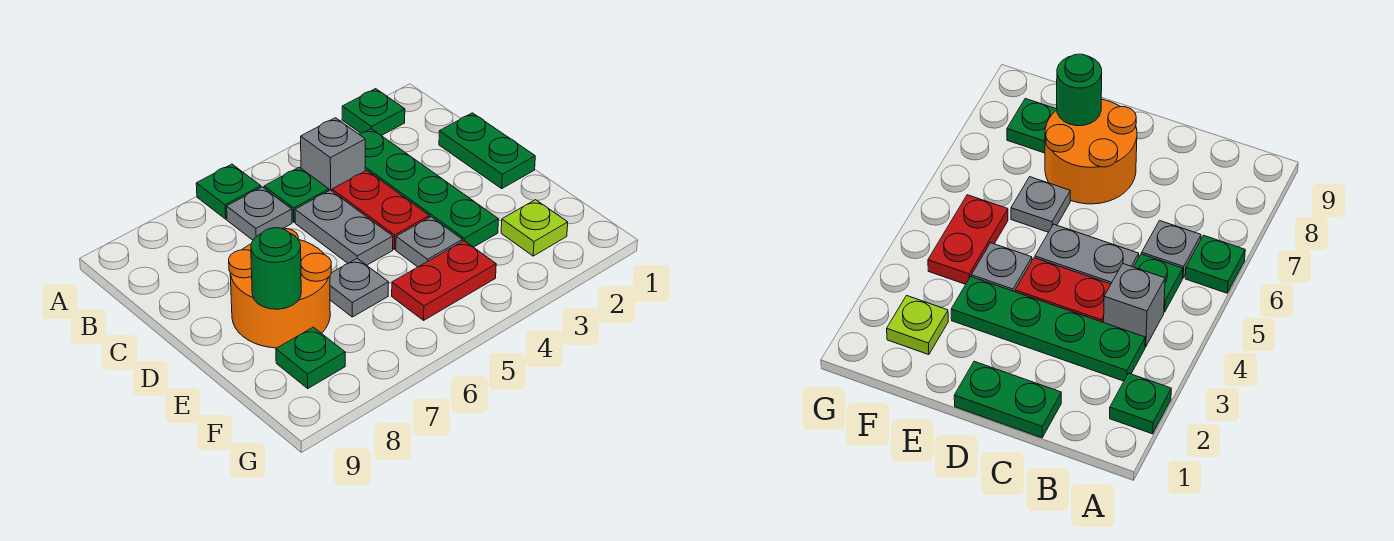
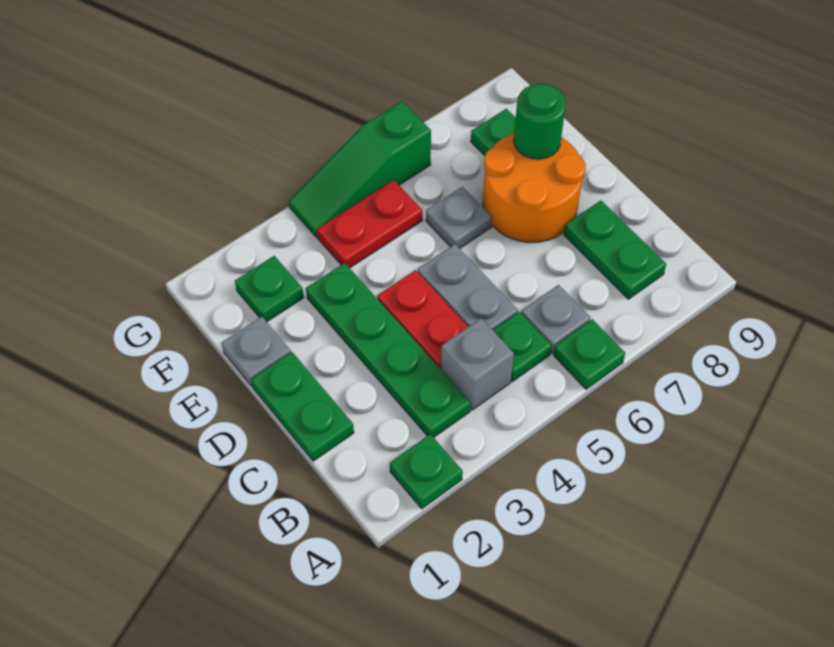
none -> green plate B8:C8 level 1
grey plate E4 level 1 -> grey plate E1 level 1
lime plate F2 level 1 -> green plate F2 level 1
none -> green slope G4:G6 level 1 top 6

